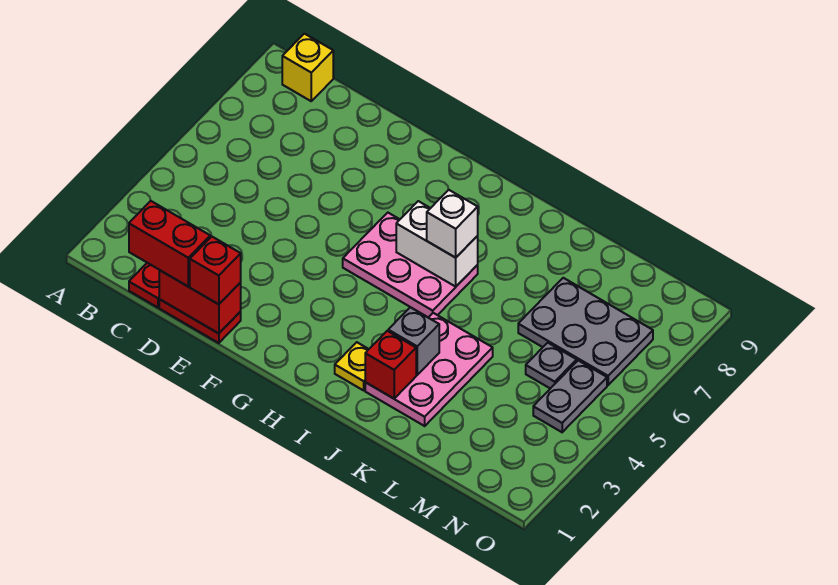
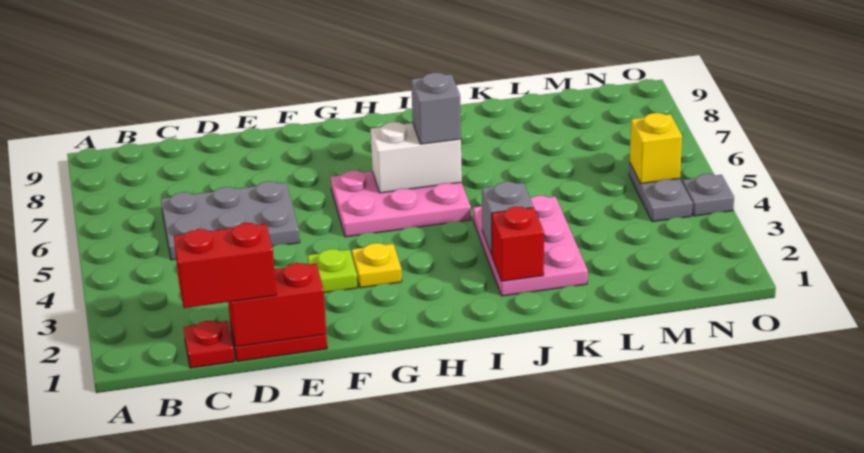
yellow brick B9 level 1 -> yellow brick N5 level 2
red brick E1 level 3 -> none
none -> lime plate F3 level 1
yellow plate I2 level 1 -> yellow plate G3 level 1
white brick I6 level 3 -> grey brick I6 level 3
grey plate L6:N7 level 1 -> grey plate C5:E6 level 1
grey plate M5 level 1 -> grey plate O4 level 1

